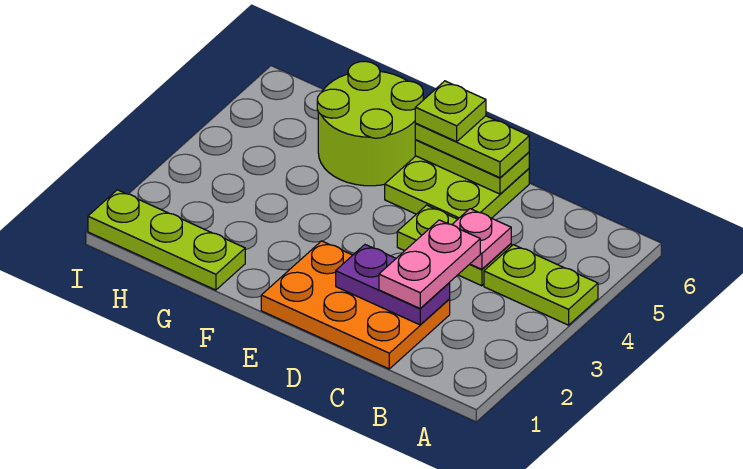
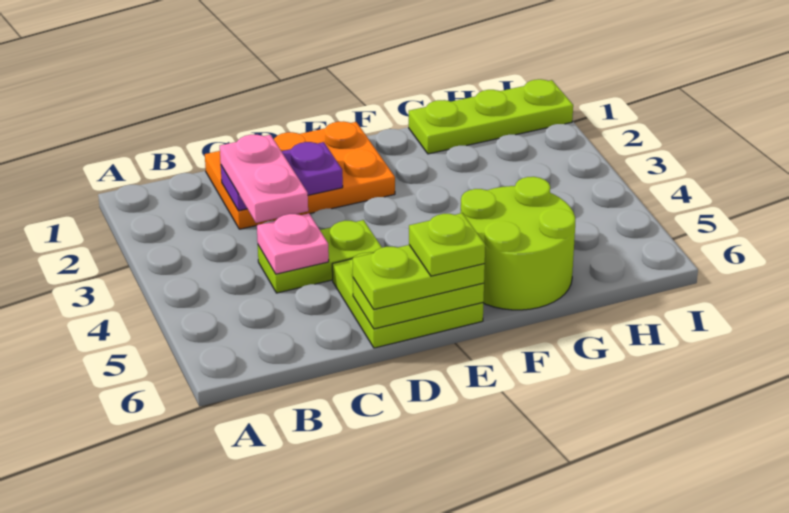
lime plate A4:B4 level 1 -> none

